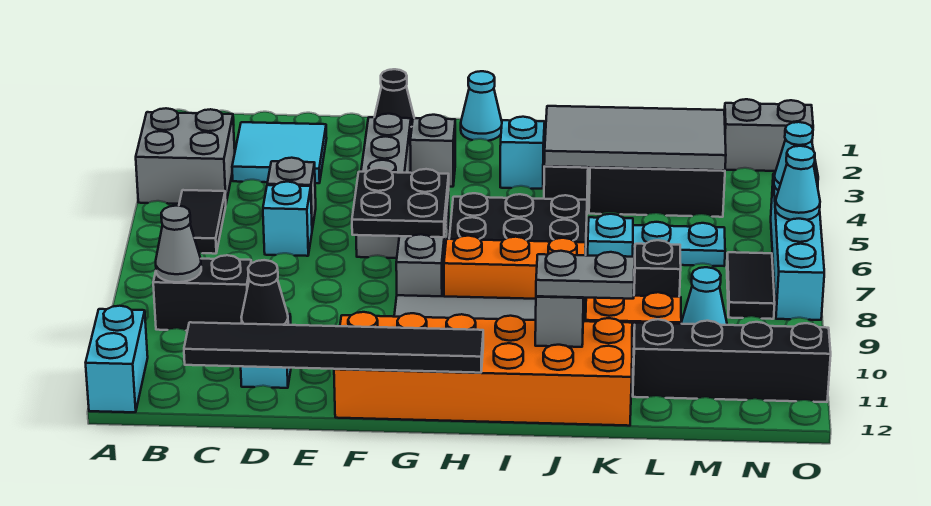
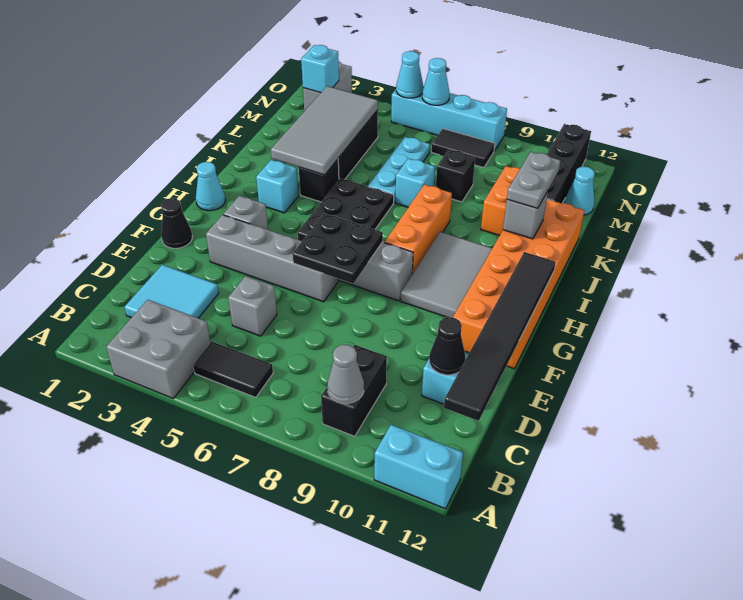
cyan brick D6 level 1 -> cyan brick N2 level 2
cyan cone M9 level 1 -> cyan cone M12 level 1

